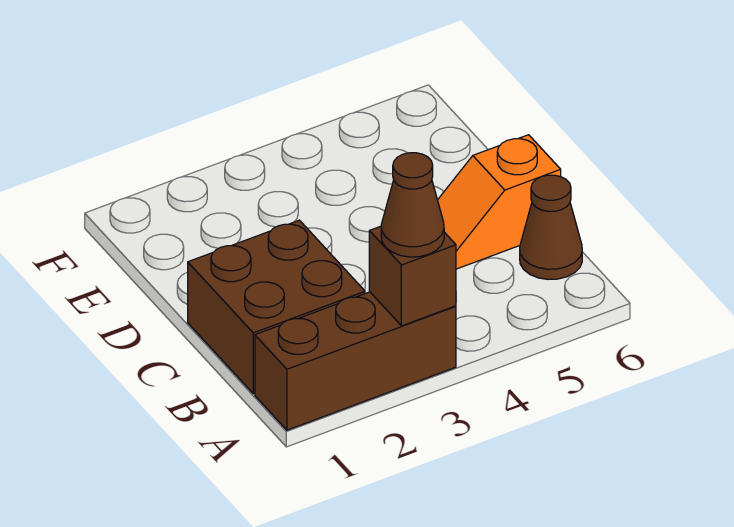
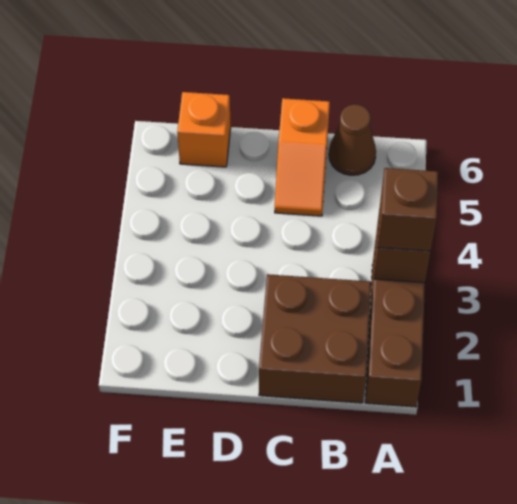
brown cone A3 level 3 -> brown brick A3 level 3
none -> orange brick E6 level 1

